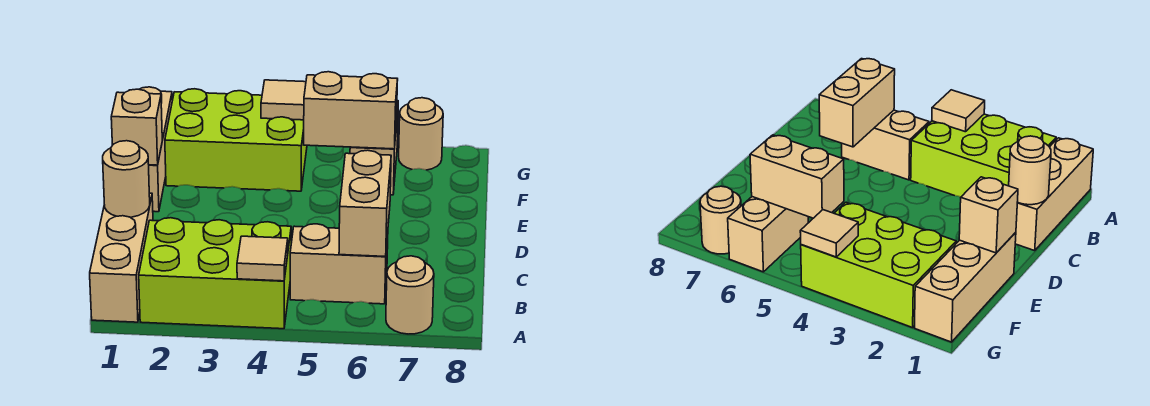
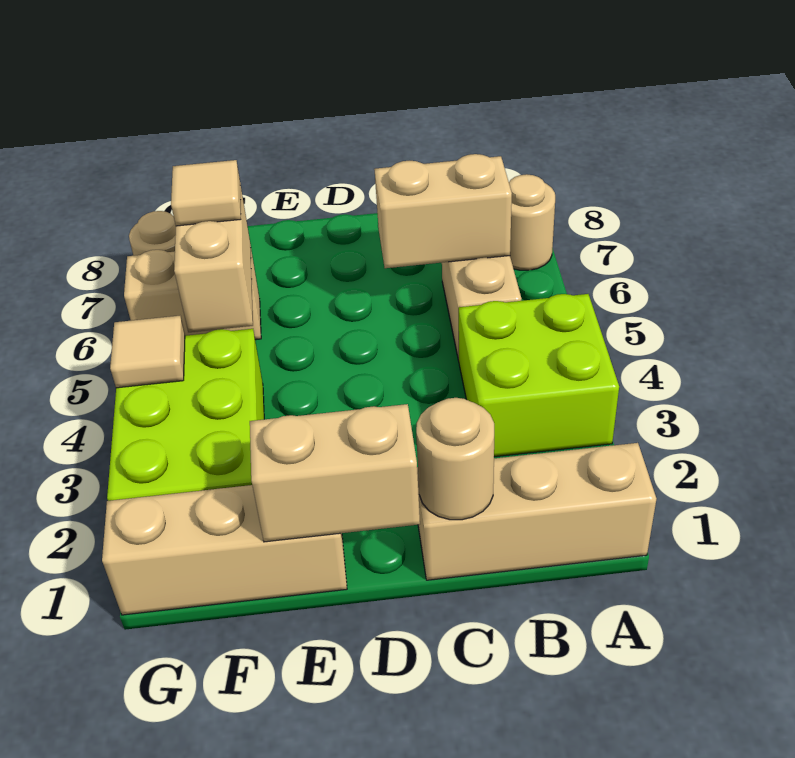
lime brick A2:B4 level 1 -> lime brick A3:B4 level 1
tan tile A4 level 2 -> tan tile F6 level 3
tan brick E1 level 2 -> tan brick D1:E1 level 2

